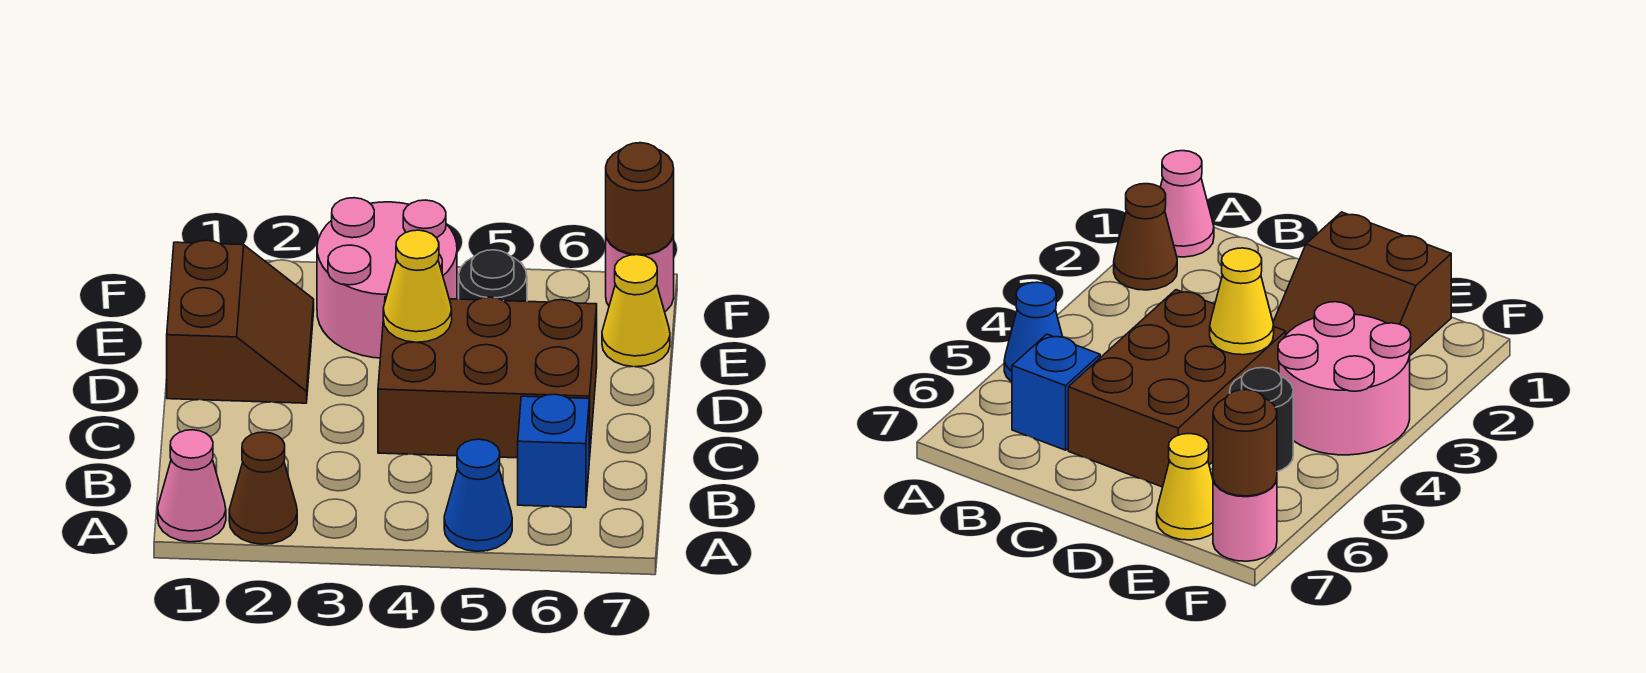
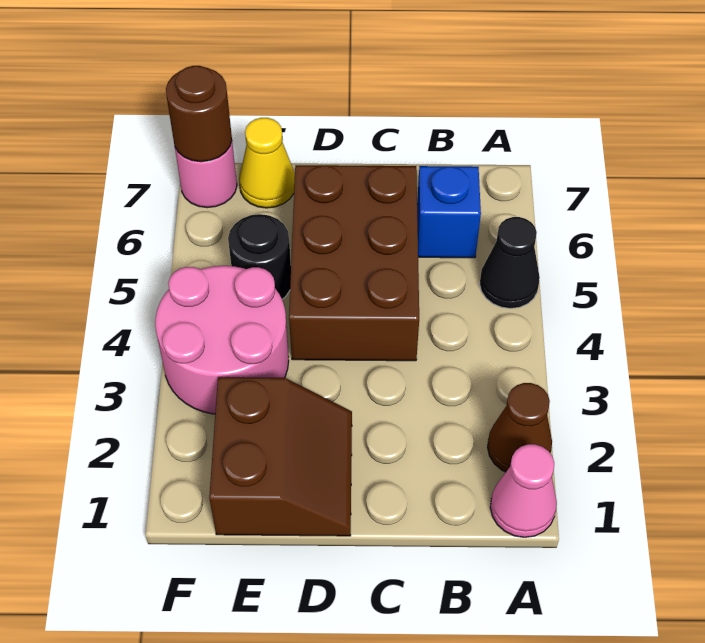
blue cone A5 level 1 -> black cone A5 level 1
brown slope D1:E2 level 1 top 1 -> brown slope D1:E2 level 1 top E
yellow cone D4 level 2 -> none

